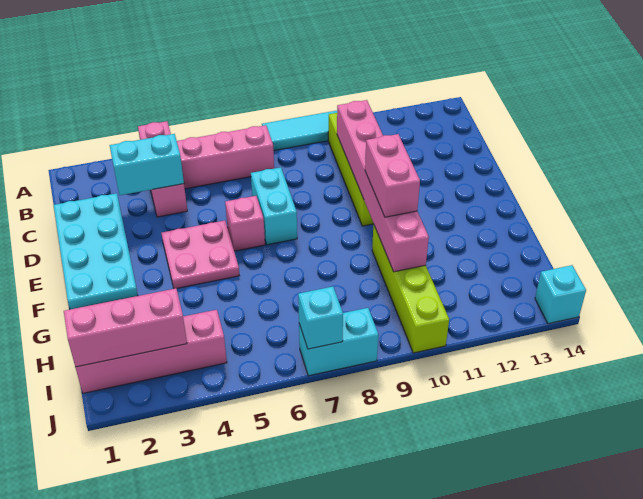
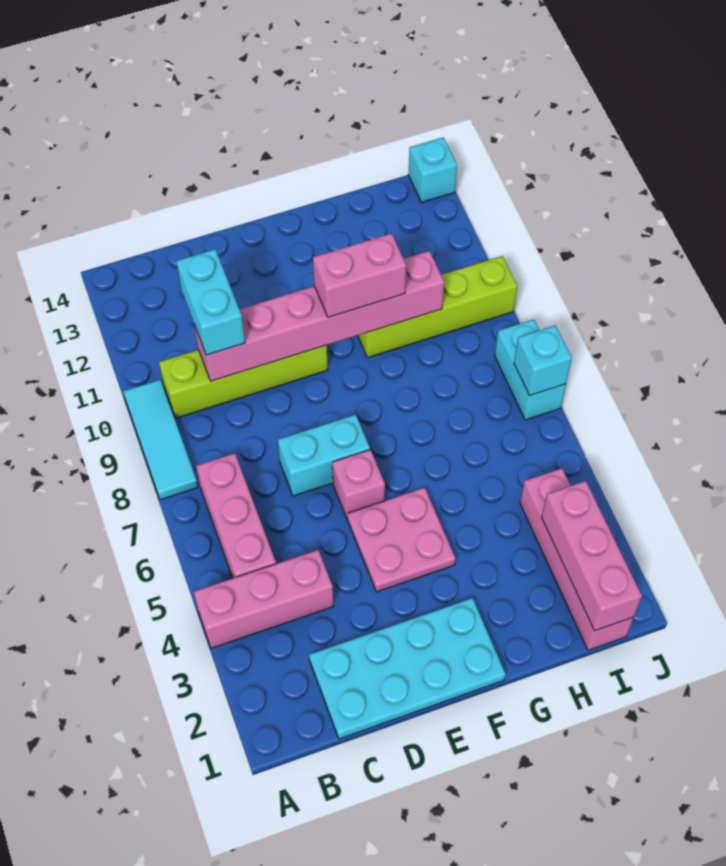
cyan brick C3:C4 level 2 -> cyan brick C10:C11 level 3

